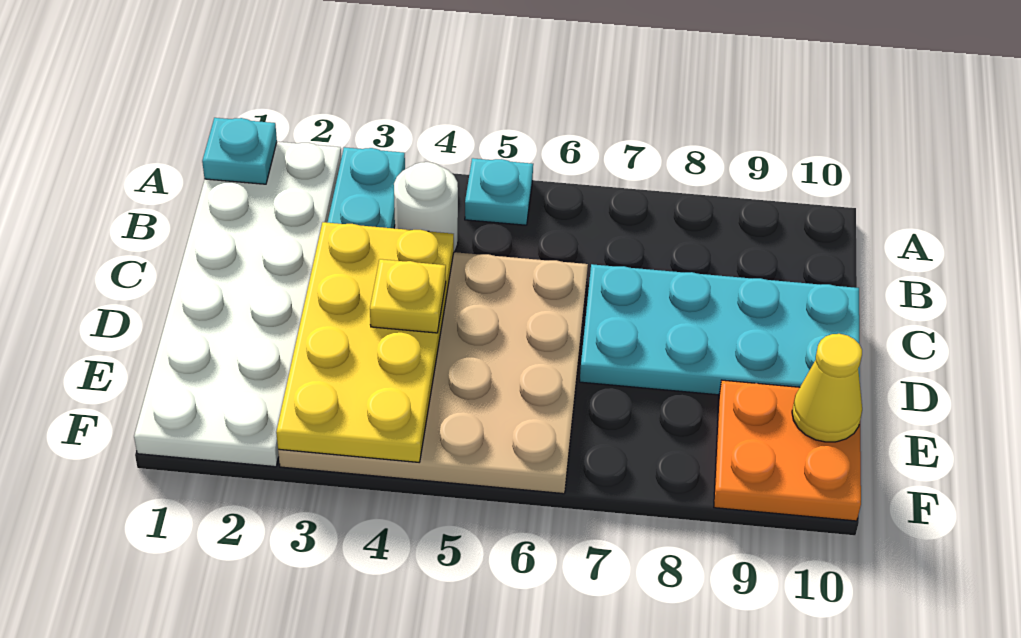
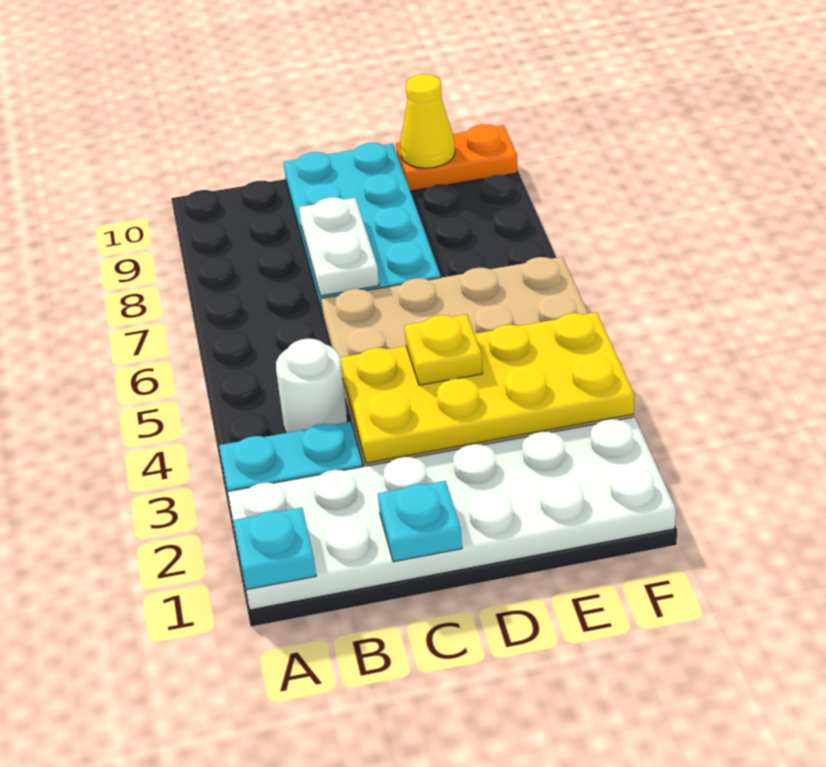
cyan plate A5 level 1 -> cyan plate C1 level 2
none -> white plate C7:C8 level 2
orange plate E9:F10 level 1 -> orange plate E10:F10 level 1

